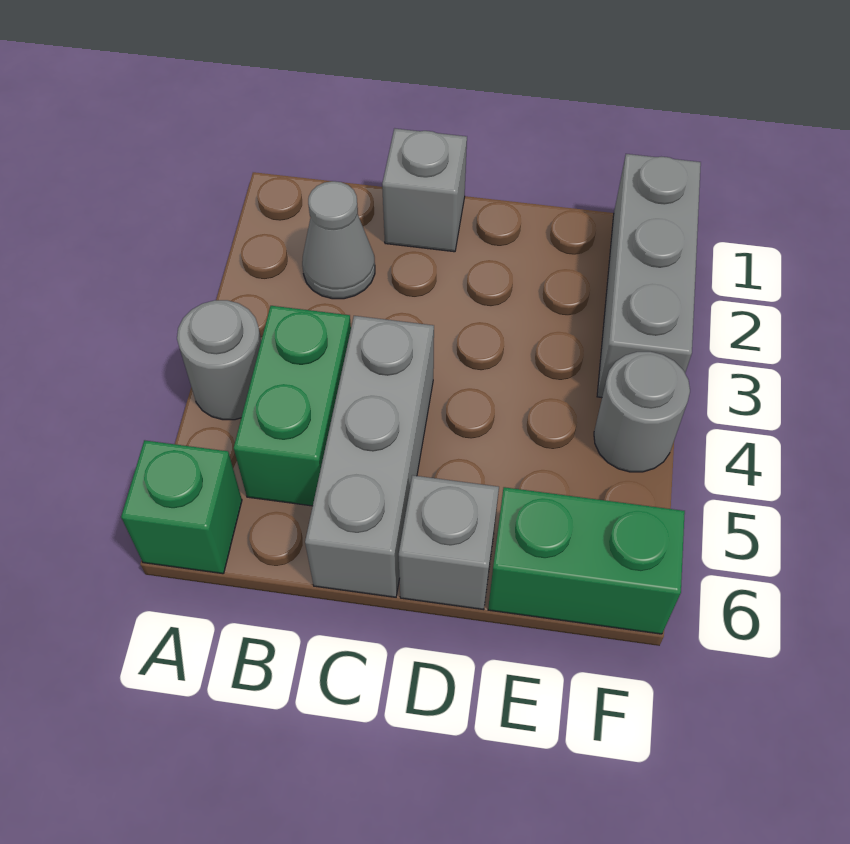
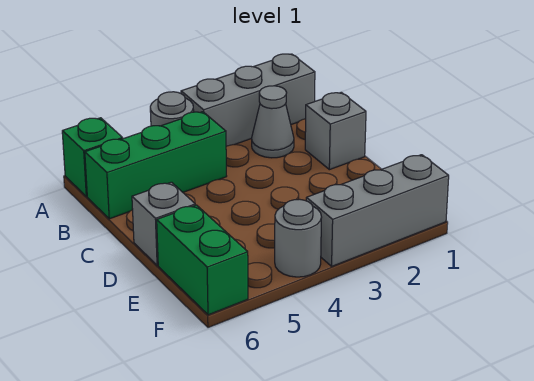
green brick B4:B5 level 1 -> green brick B4:B6 level 1
grey brick C4:C6 level 1 -> grey brick A1:A3 level 1

